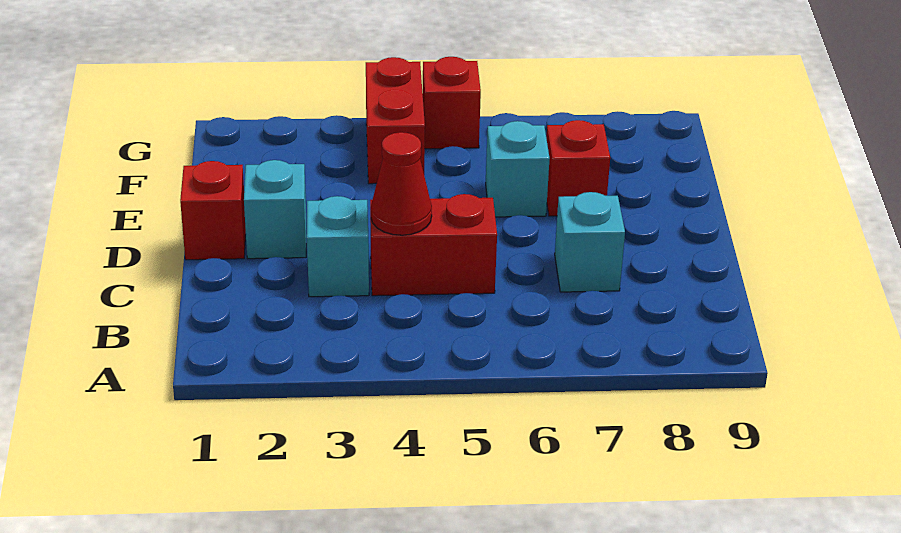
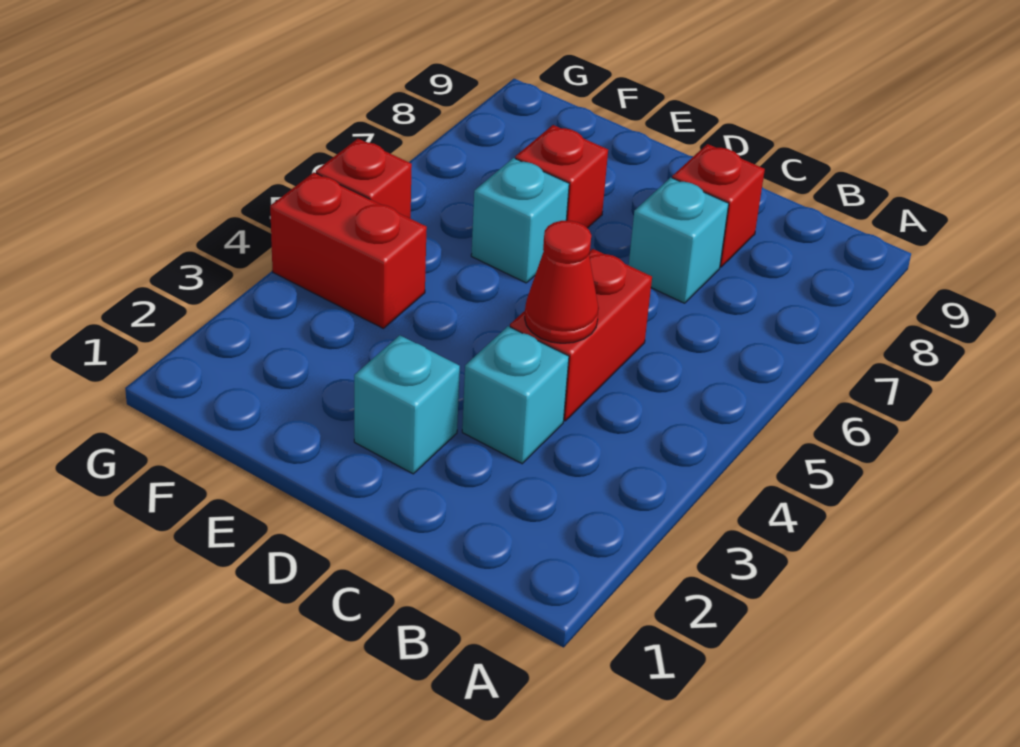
red brick D1 level 1 -> red brick C8 level 1

